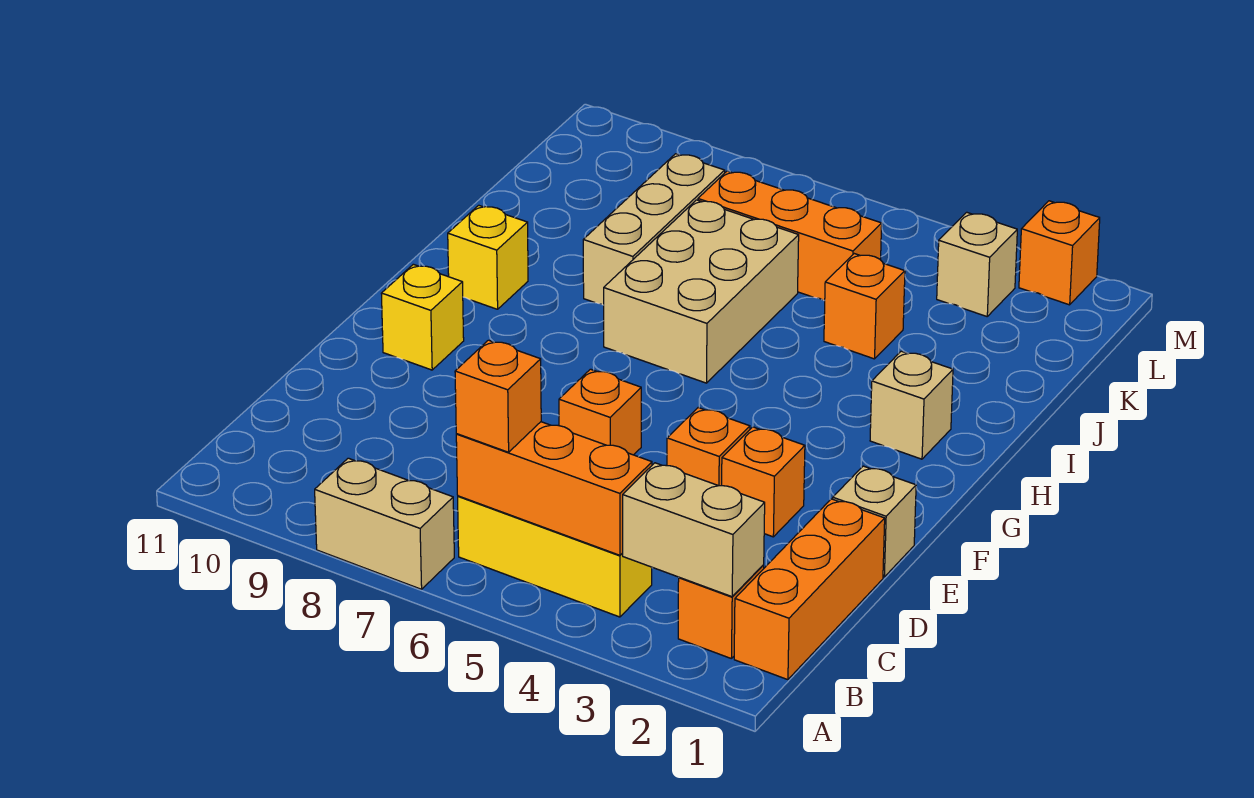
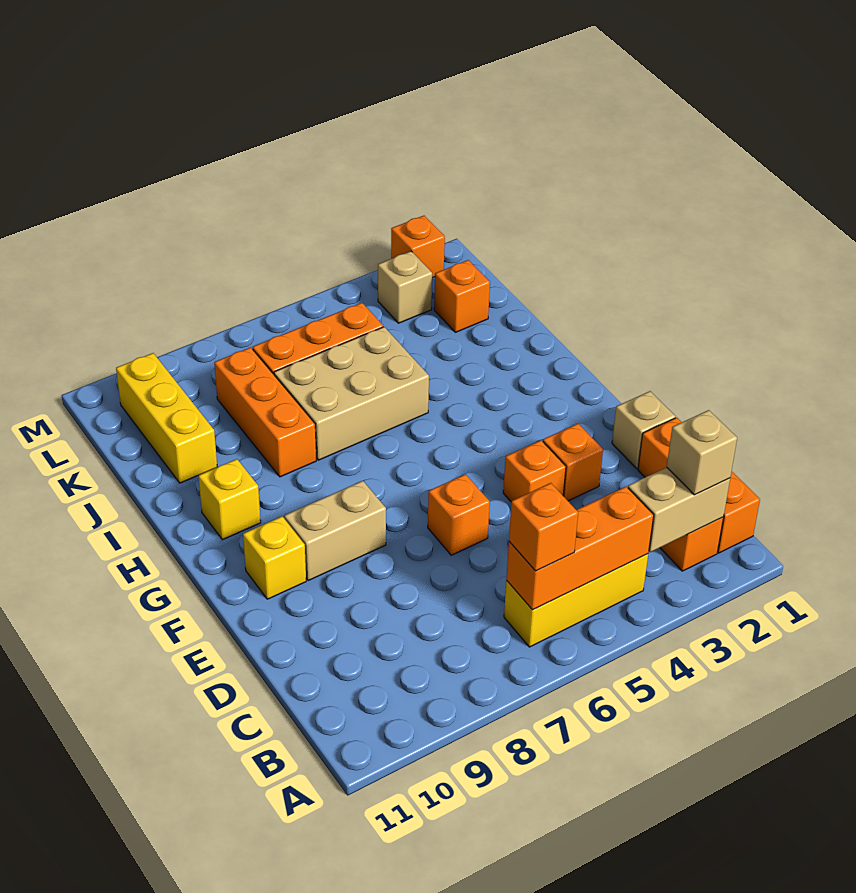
tan brick A7:A8 level 1 -> tan brick F8:F9 level 1
tan brick H2 level 1 -> tan brick B2 level 3
tan brick H6:J7 level 1 -> tan brick I5:J7 level 1
tan brick I8:K8 level 1 -> orange brick I8:K8 level 1
orange brick J4 level 1 -> orange brick K2 level 1
none -> yellow brick J10:L10 level 1

